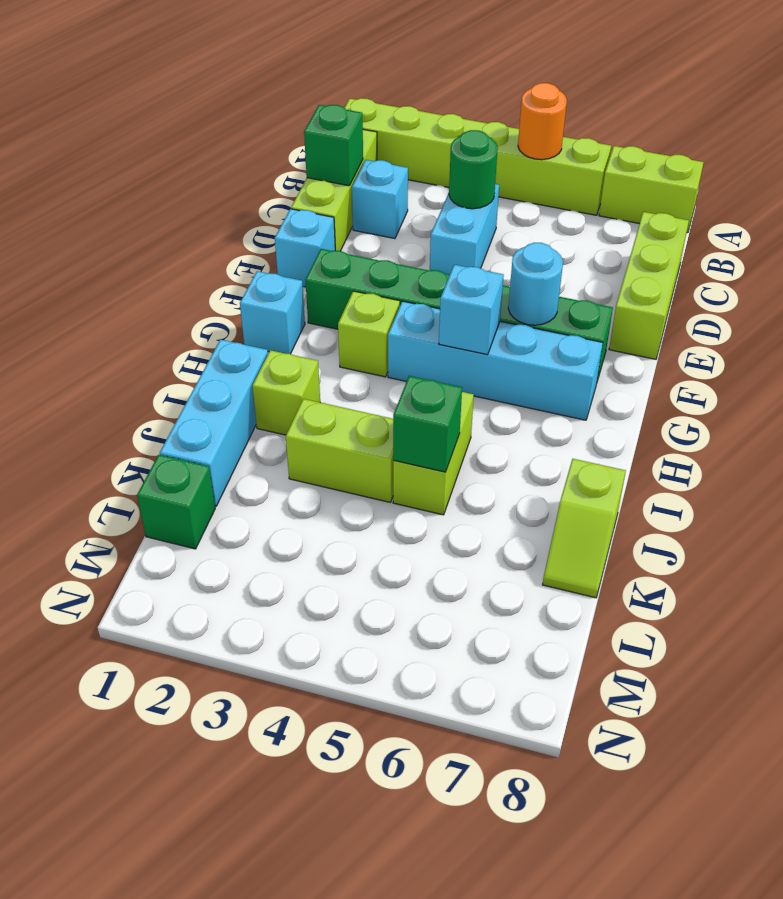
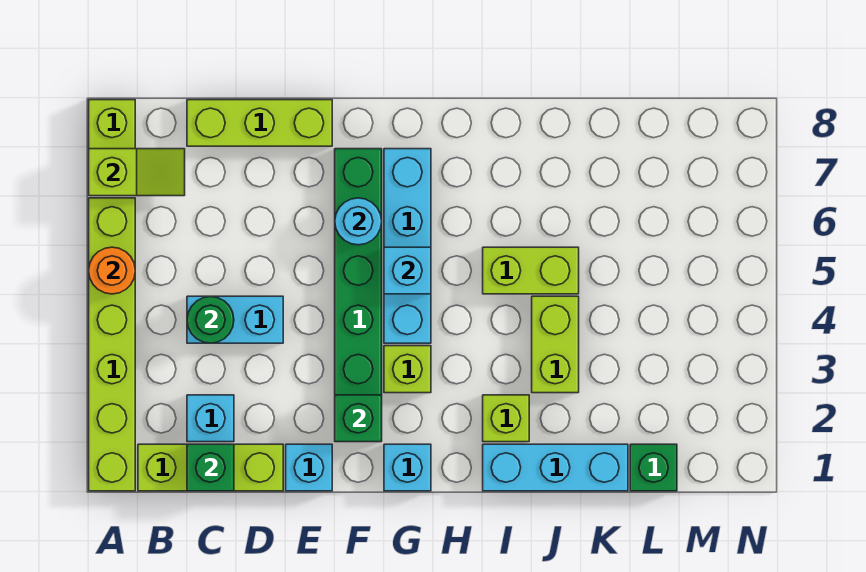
green brick J5 level 2 -> green brick F2 level 2
lime slope J8:K8 level 1 top J -> lime slope A7:B7 level 2 top A

